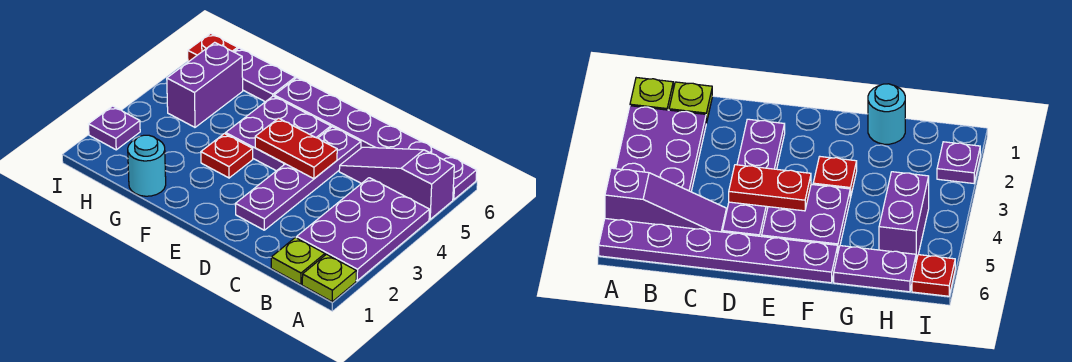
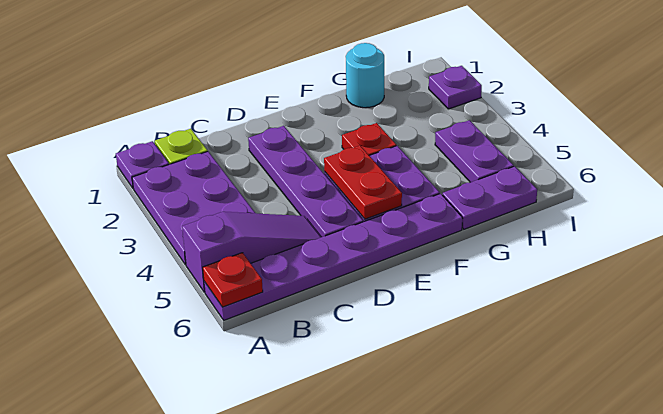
lime plate A1 level 1 -> purple plate A1 level 1
red plate D4:E4 level 2 -> red plate E4:E5 level 2
purple brick H4:H5 level 1 -> purple plate H4:H5 level 1
red plate I6 level 1 -> red plate A6 level 2

